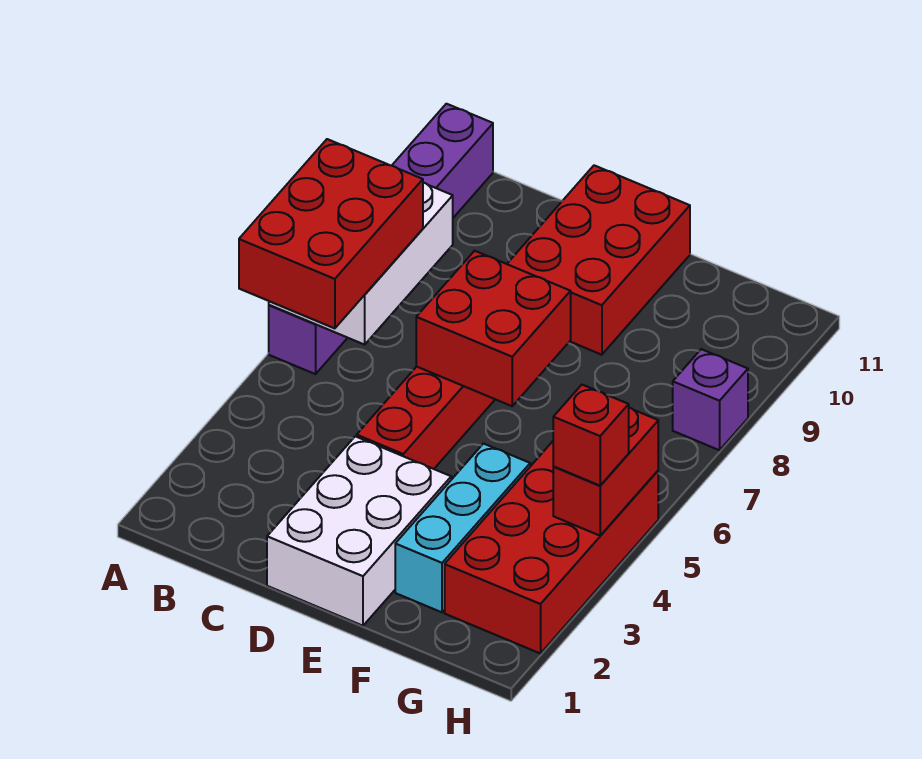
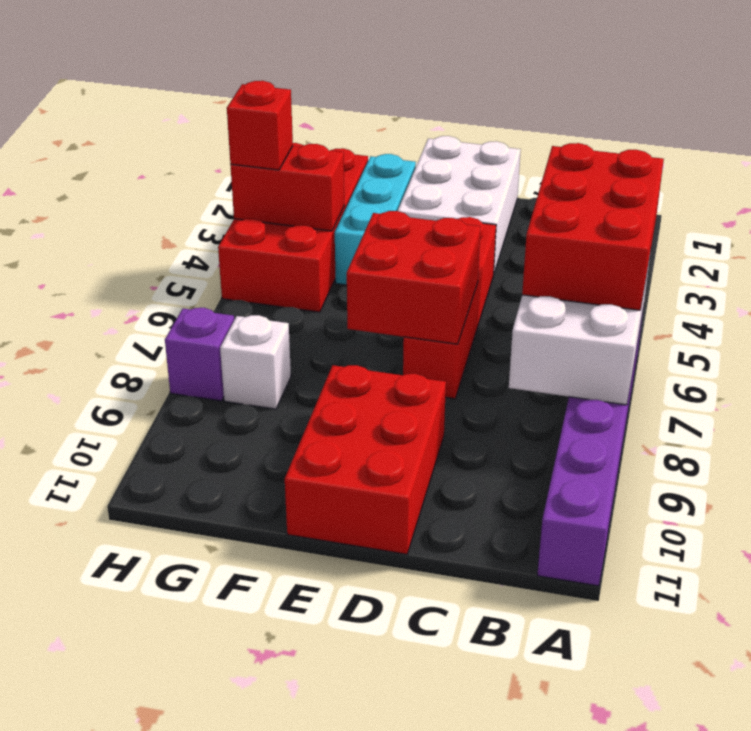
none -> white brick G8 level 1
red brick H4:H5 level 2 -> red brick G4:H4 level 2

